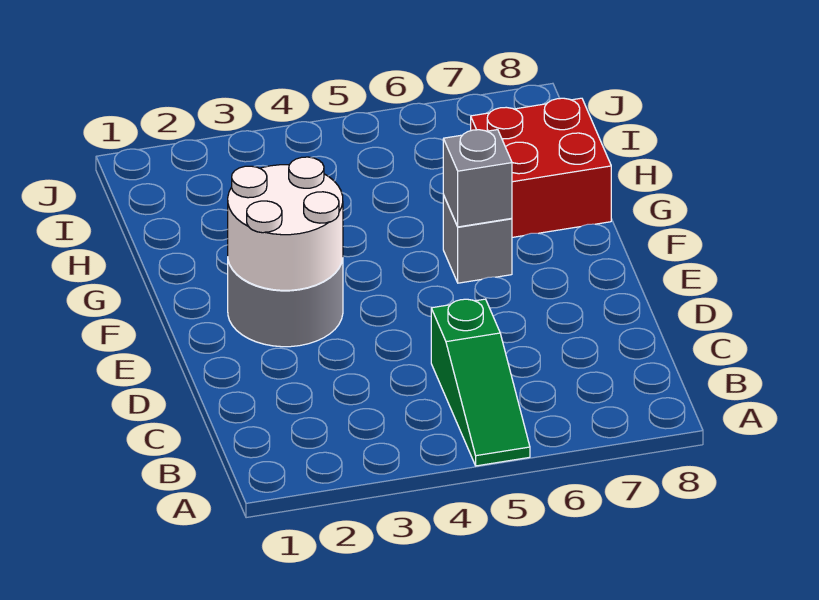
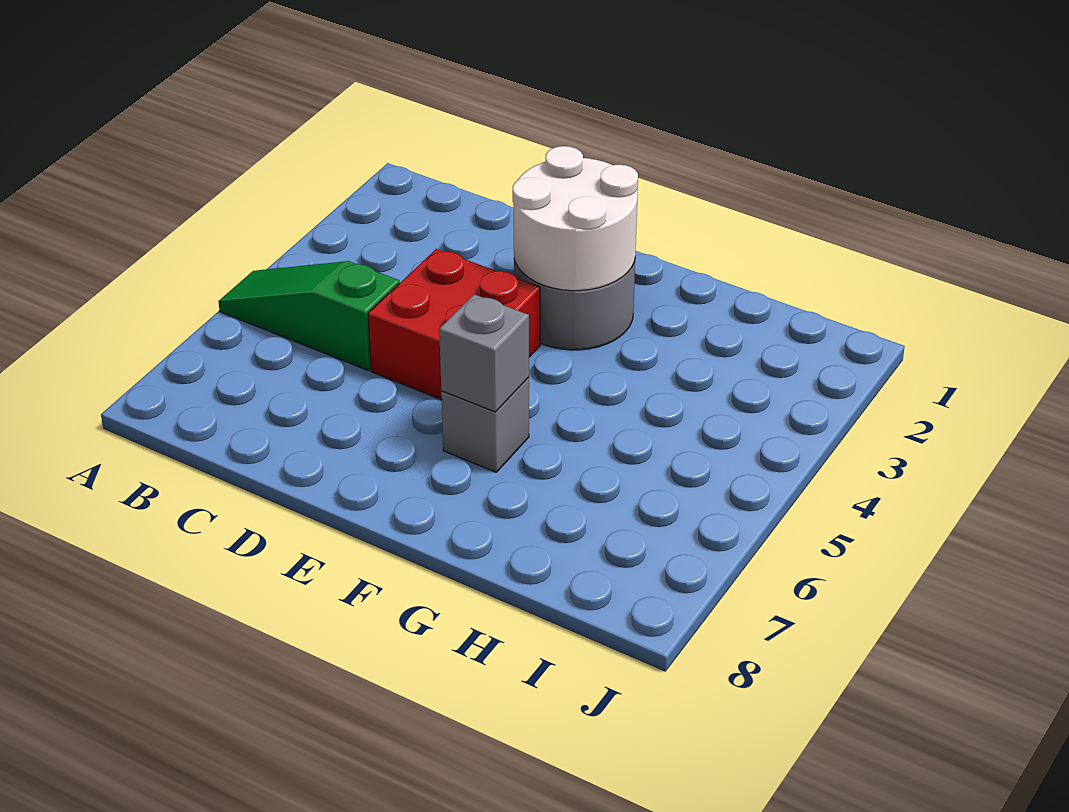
red brick G7:H8 level 1 -> red brick D4:E5 level 1

